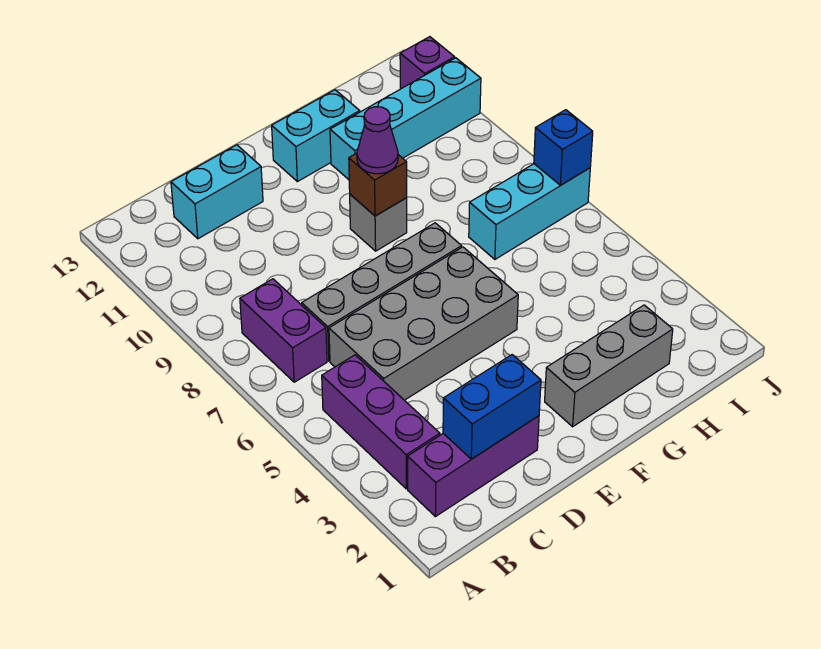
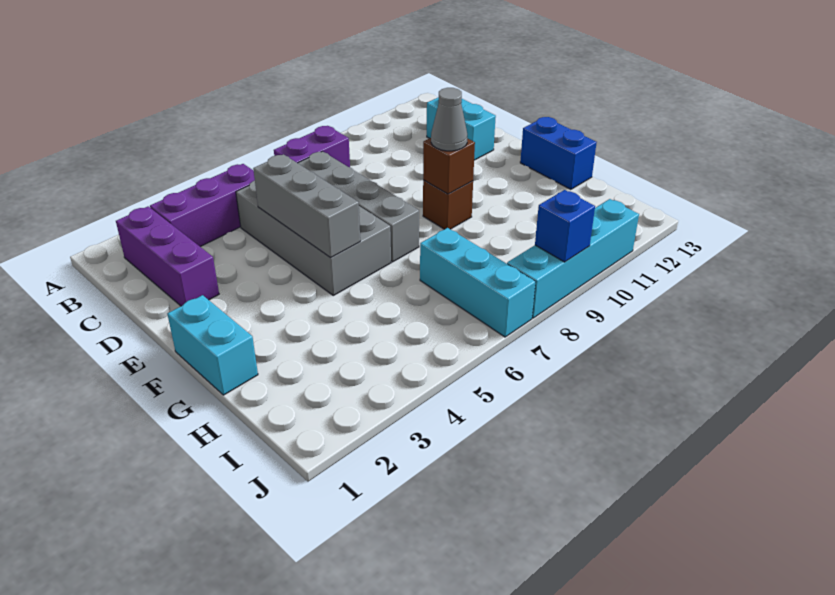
blue brick C2:D2 level 2 -> blue brick F13:G13 level 1
grey brick F2:H2 level 1 -> grey brick D5:F5 level 2
grey brick F9 level 1 -> brown brick F9 level 1
purple cone F9 level 3 -> grey cone F9 level 3
cyan brick F12:G12 level 1 -> cyan brick F1:G1 level 1
cyan brick G11:J11 level 1 -> cyan brick J8:J11 level 1
blue brick J7 level 2 -> blue brick J9 level 2
purple brick J12 level 1 -> none

